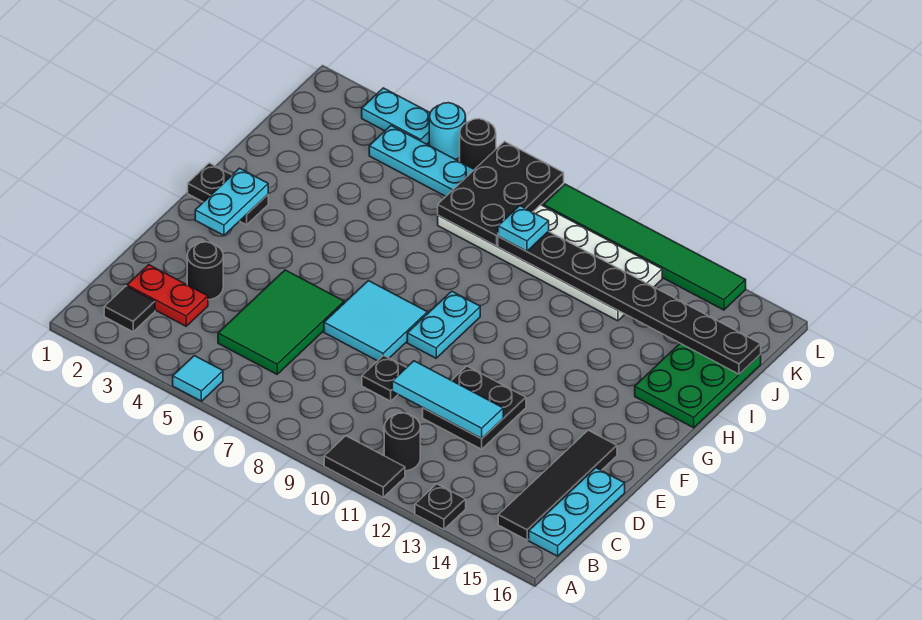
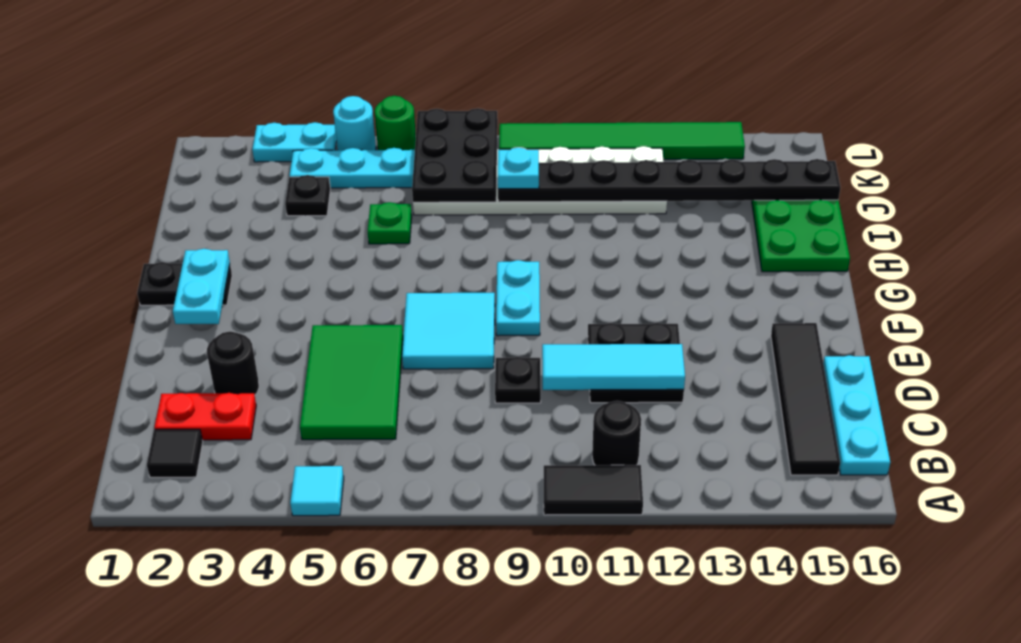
black plate A13 level 1 -> black plate J4 level 1
none -> green plate I6 level 1
black round brick L6 level 1 -> green round brick L6 level 1

